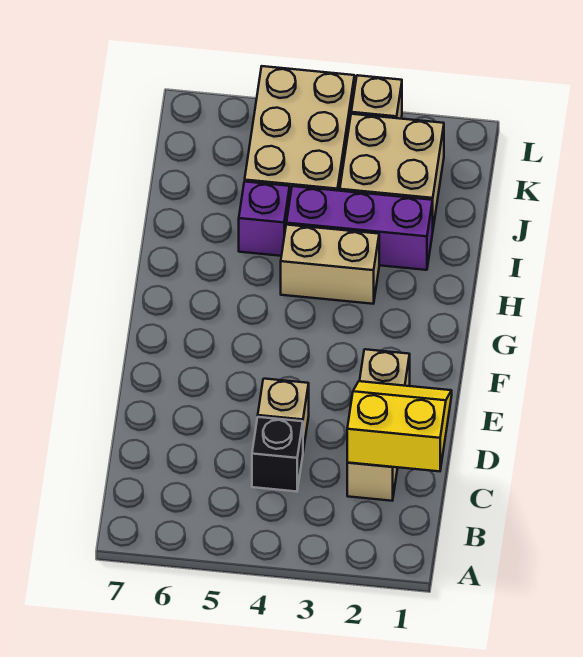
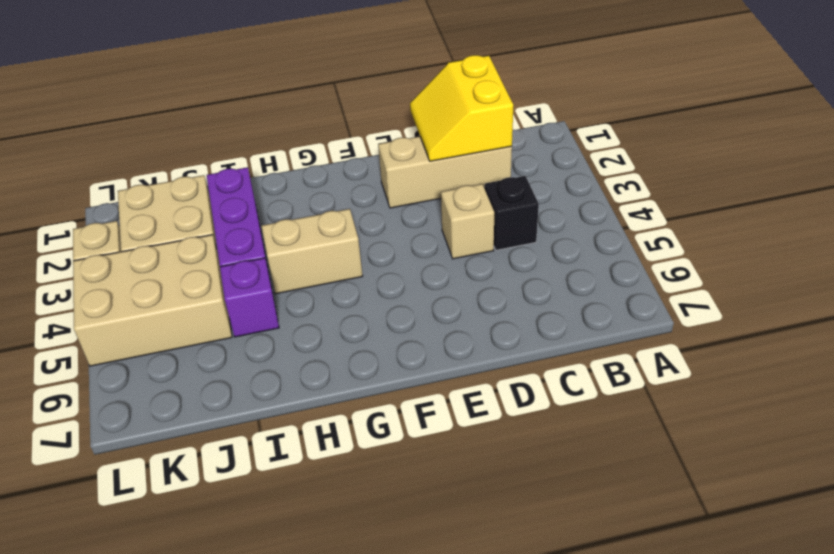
tan brick H3:H4 level 1 -> tan brick G4:H4 level 1

